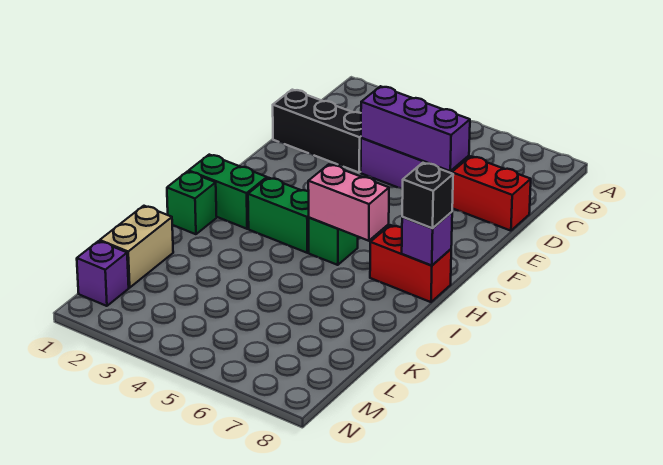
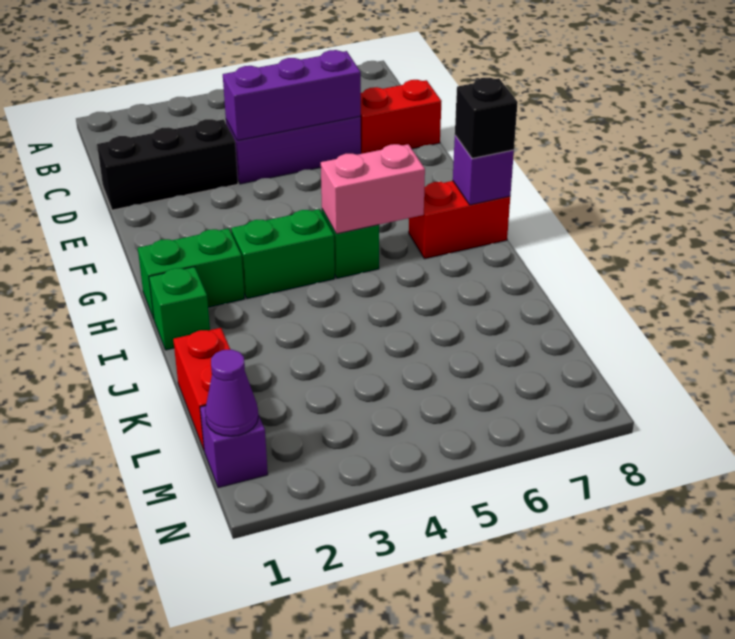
tan brick K1:L1 level 1 -> red brick K1:L1 level 1
none -> purple cone M1 level 2

